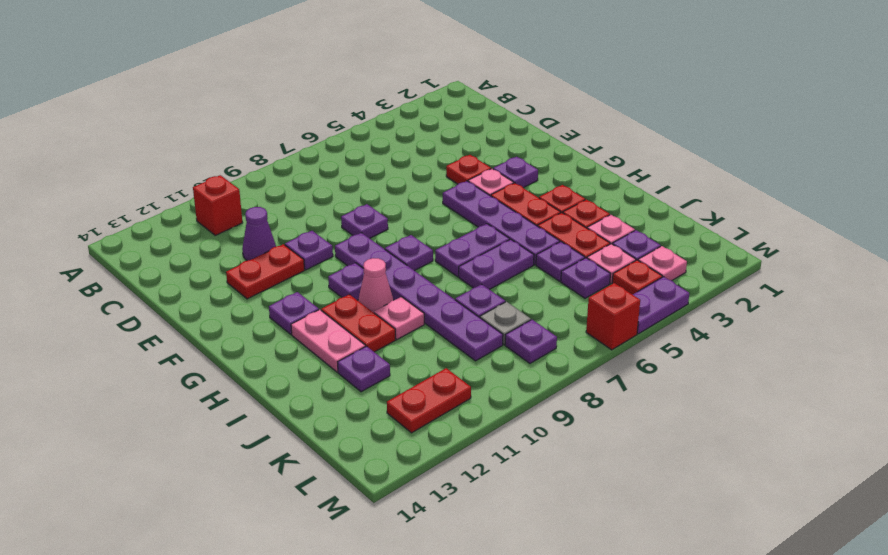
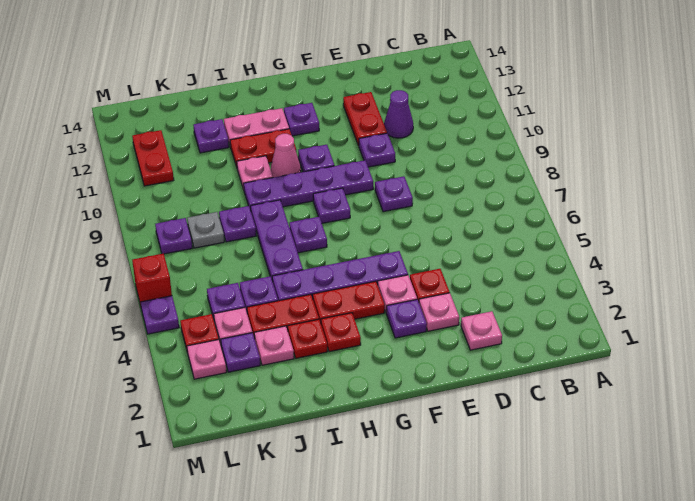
red brick B11 level 1 -> none
none -> pink plate D2 level 1
none -> pink plate E3 level 1
purple plate F9:K9 level 1 -> purple plate F9:I9 level 1
purple plate H6:H7 level 1 -> purple plate H7 level 1
purple plate I6:I7 level 1 -> purple plate I6:I8 level 1
purple plate M4:M5 level 1 -> purple plate M5 level 1

